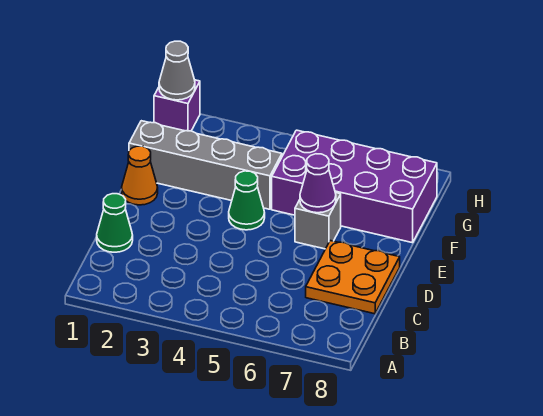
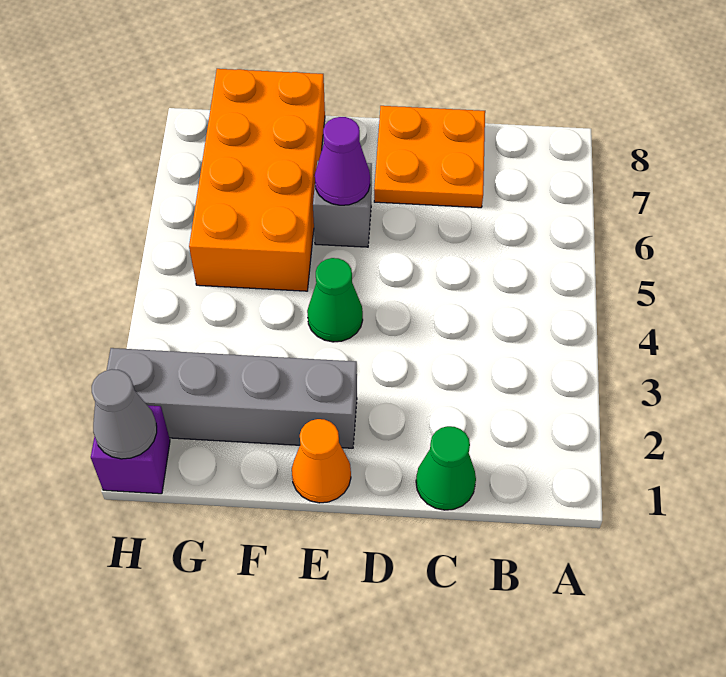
grey brick F1:F4 level 1 -> grey brick E2:H2 level 1
purple brick F5:G8 level 1 -> orange brick F5:G8 level 1

